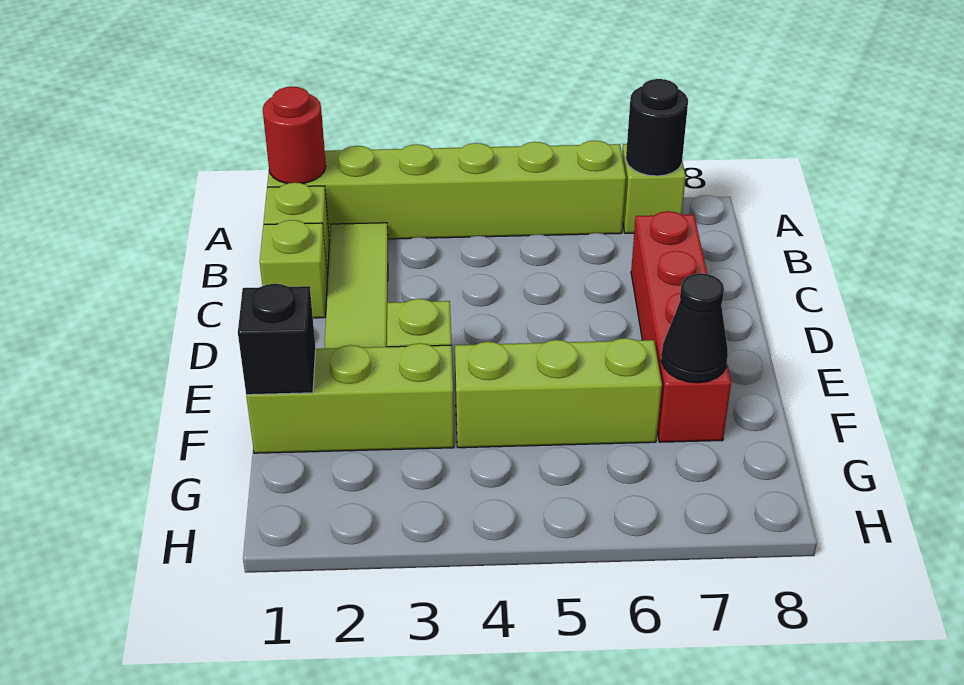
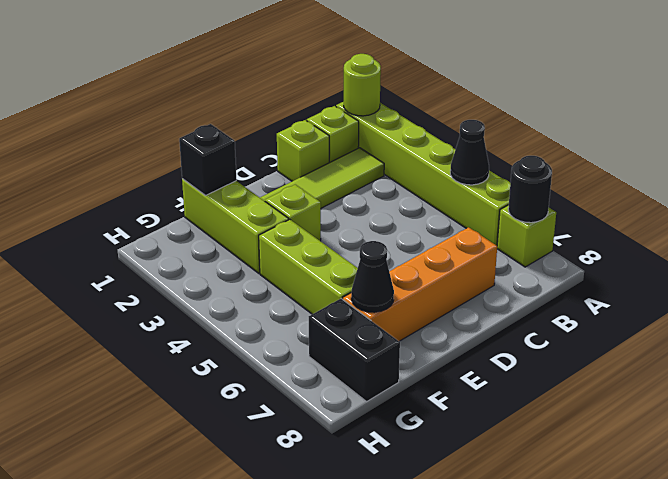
red round brick A1 level 2 -> lime round brick A1 level 2
none -> black cone A5 level 2
red brick C7:F7 level 1 -> orange brick C7:F7 level 1
none -> black brick G7:G8 level 1

